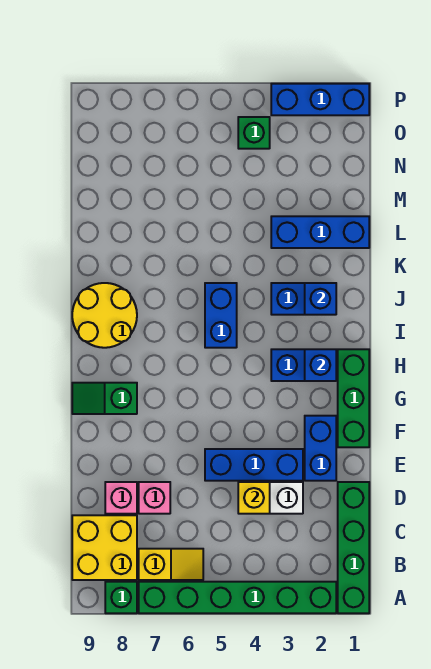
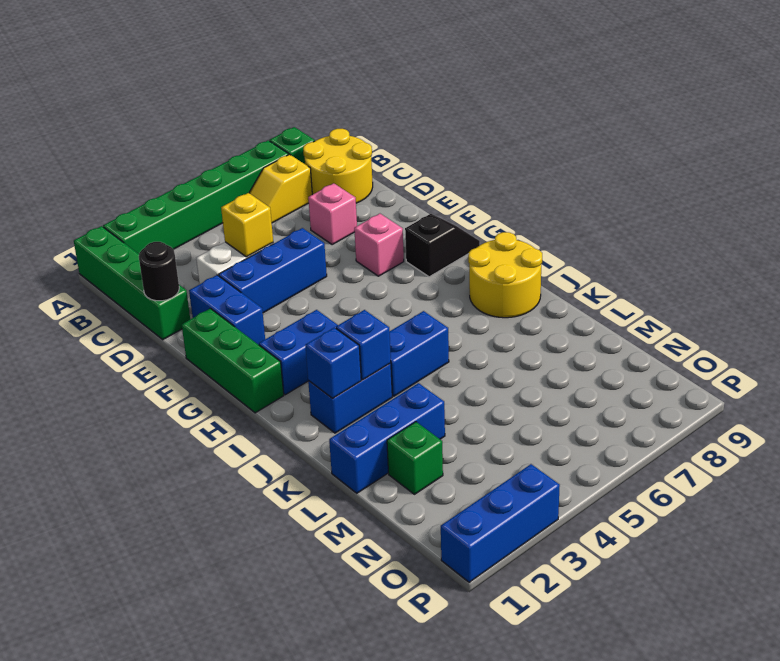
yellow brick B8:C9 level 1 -> yellow round brick B8:C9 level 1
none -> black round brick D1 level 2
pink brick D8 level 1 -> pink brick F7 level 1
green slope G8:G9 level 1 top 8 -> black slope G8:G9 level 1 top 8
blue brick H2 level 2 -> blue brick J3 level 2
blue brick I5:J5 level 1 -> blue brick J4:J5 level 1
green brick O4 level 1 -> green brick M2 level 1

